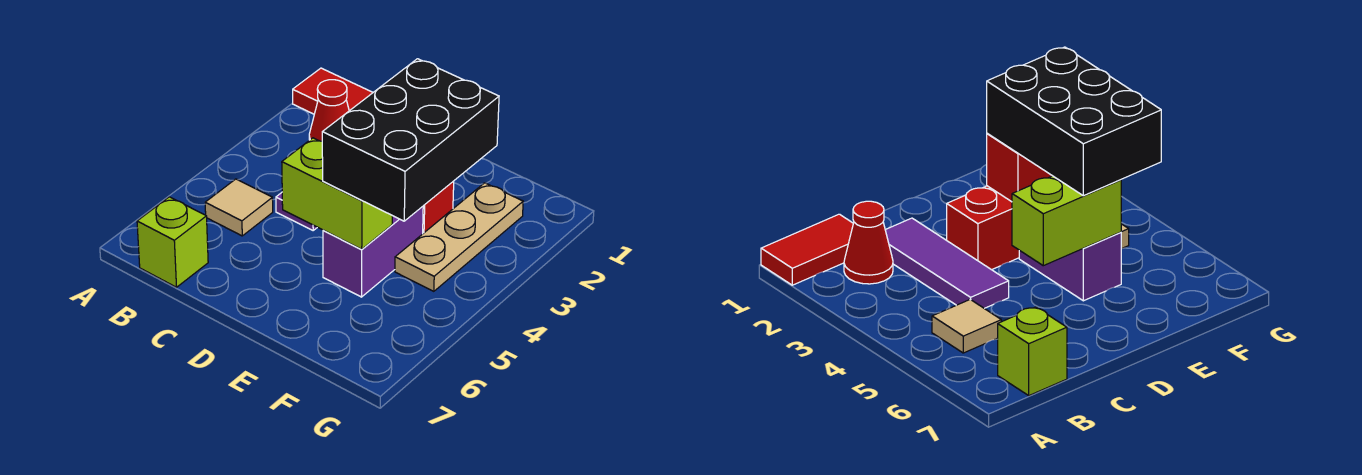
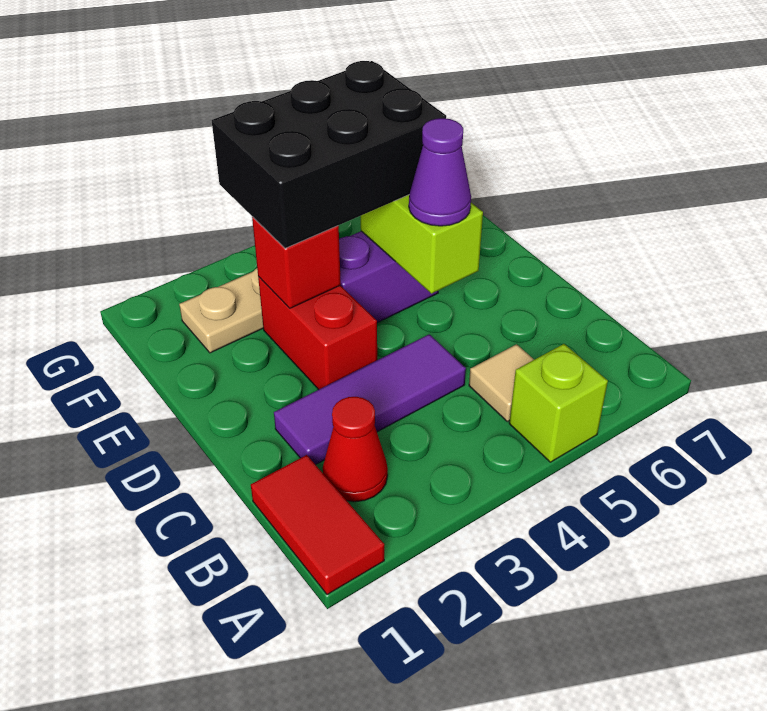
lime brick B7 level 1 -> lime brick A5 level 1
none -> purple cone D5 level 3

